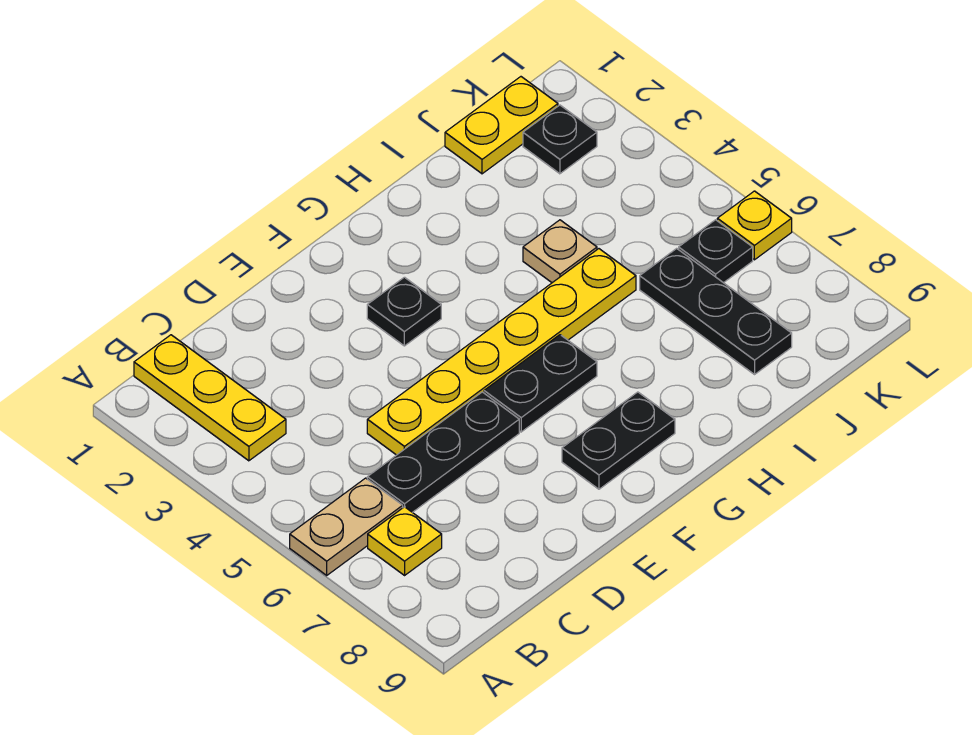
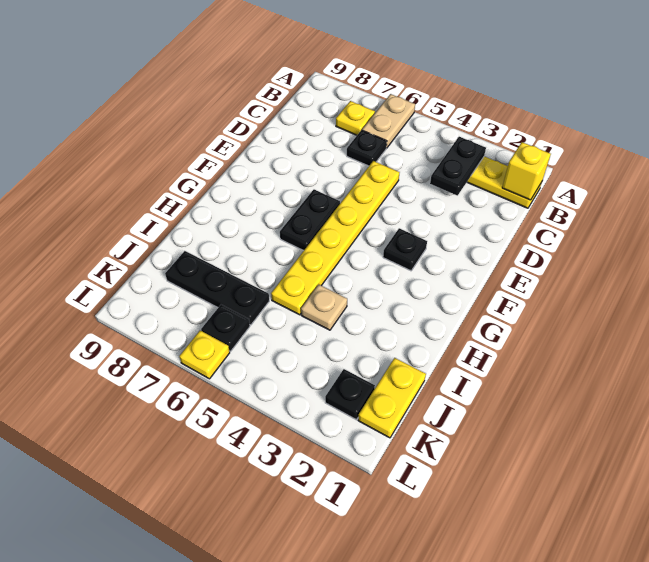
none -> yellow brick B1 level 2
black plate C6:E6 level 1 -> black plate C6 level 1
black plate F8:G8 level 1 -> black plate B3:C3 level 2

